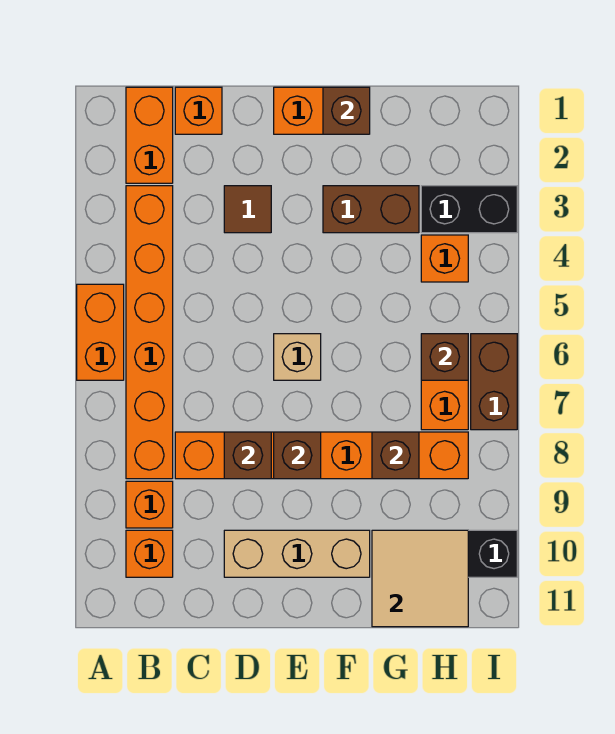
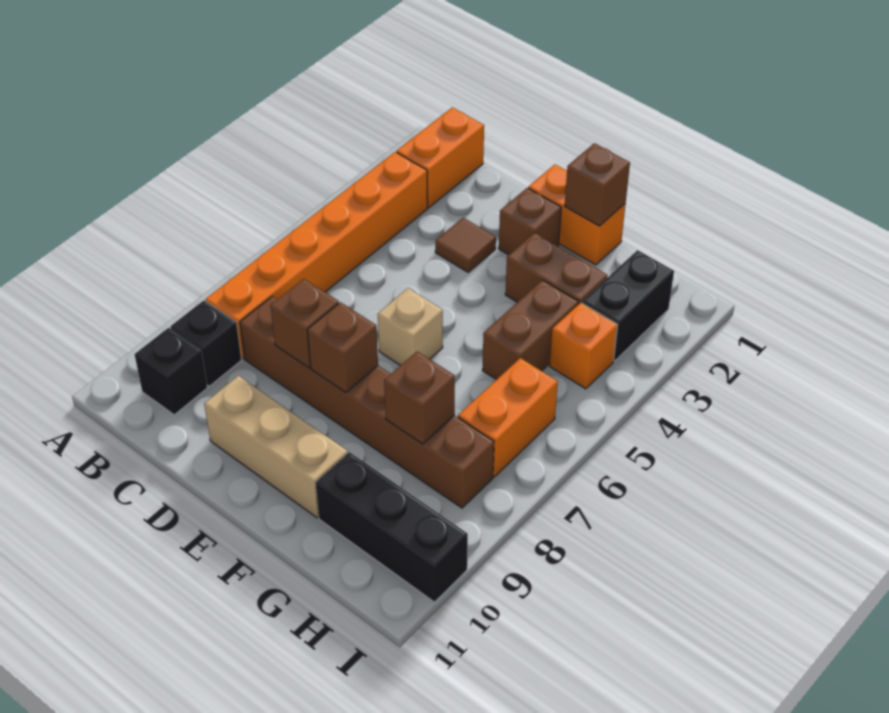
orange brick A5:A6 level 1 -> none
orange brick B9 level 1 -> black brick B9 level 1
orange brick B10 level 1 -> black brick B10 level 1
orange brick C1 level 1 -> none
orange brick C8:H8 level 1 -> brown brick C8:H8 level 1
tan tile G10:H11 level 2 -> none
black brick H3:I3 level 1 -> black brick H2:H3 level 1
brown brick H6 level 2 -> brown brick E2 level 1
brown brick I6:I7 level 1 -> brown brick G4:G5 level 1

